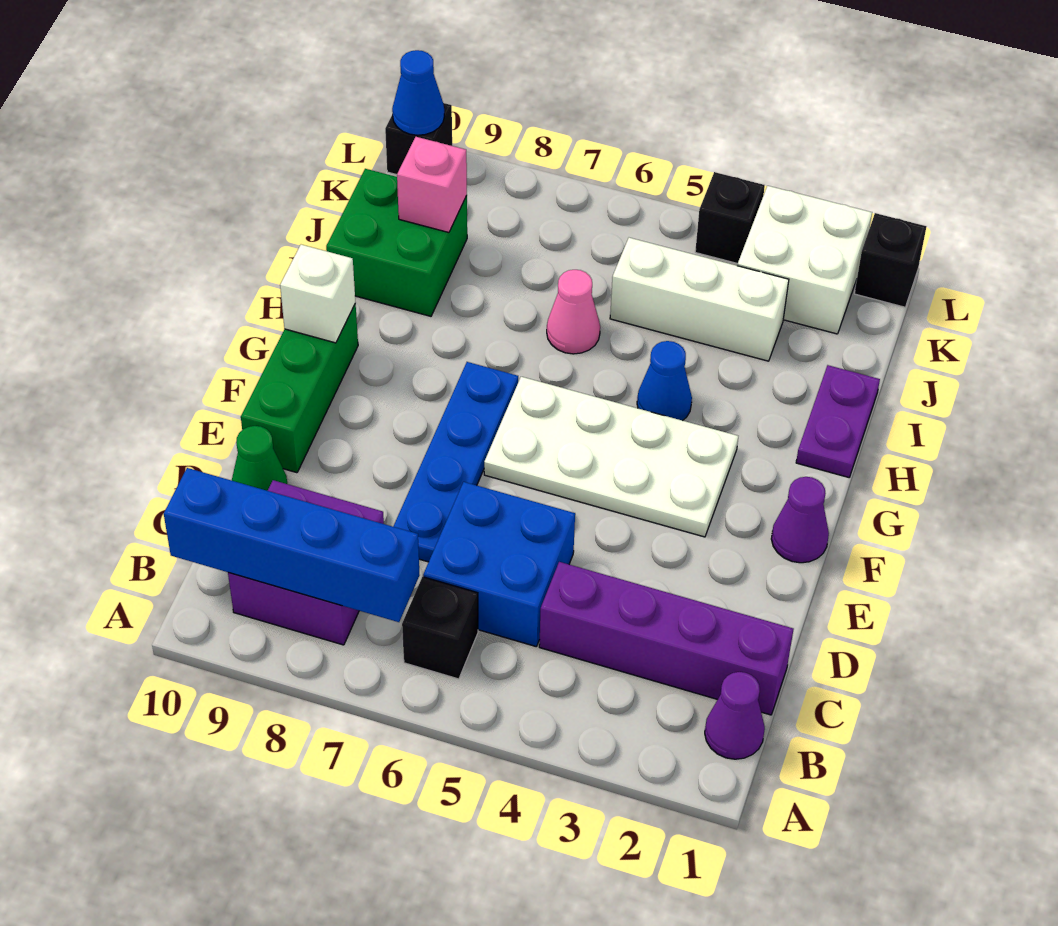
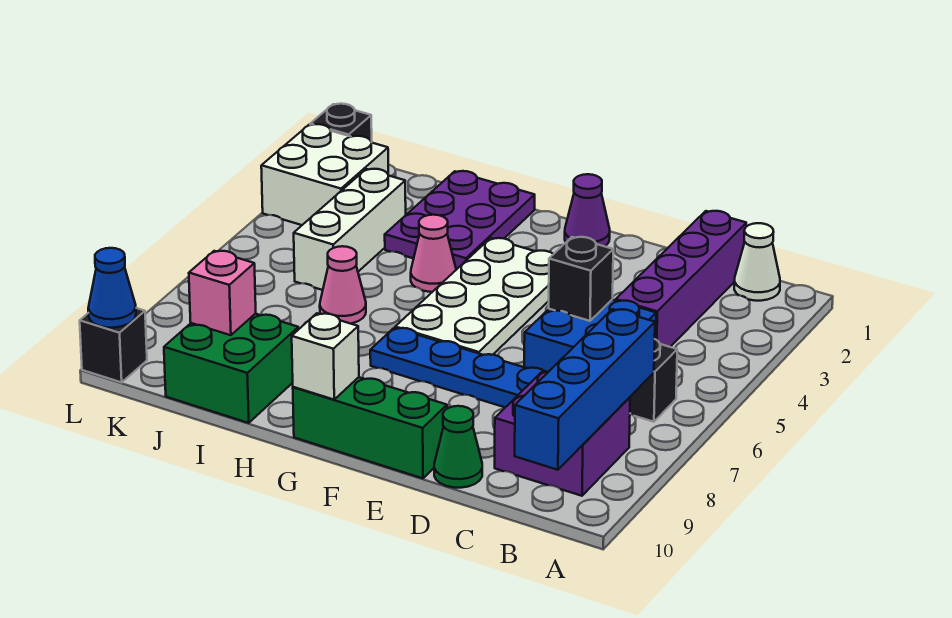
purple cone B1 level 1 -> white cone B1 level 1
purple plate H1:I1 level 1 -> purple plate H1:I3 level 1
blue cone H4 level 1 -> pink cone H4 level 1
black brick L4 level 1 -> black brick D5 level 2

